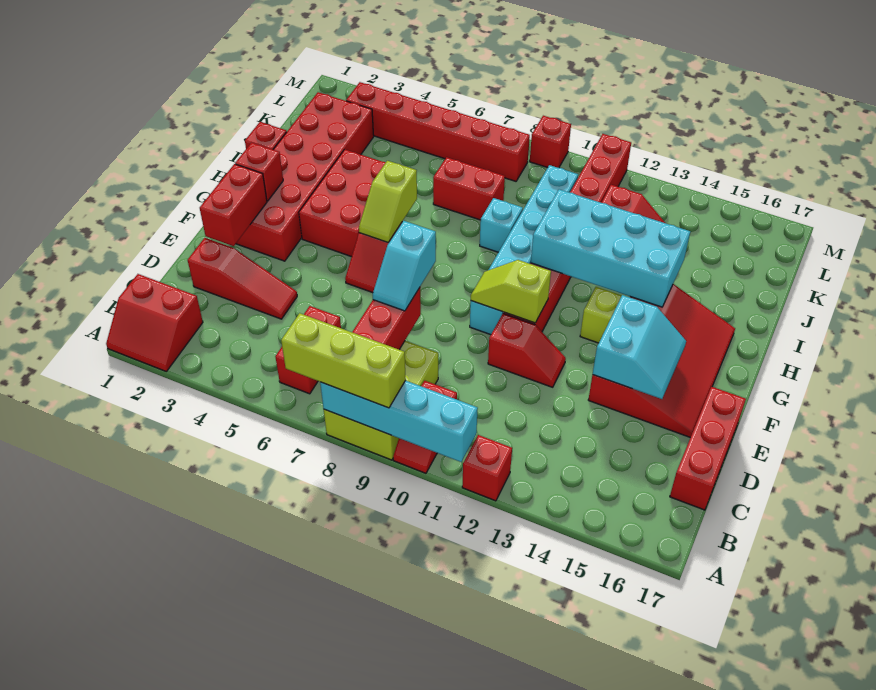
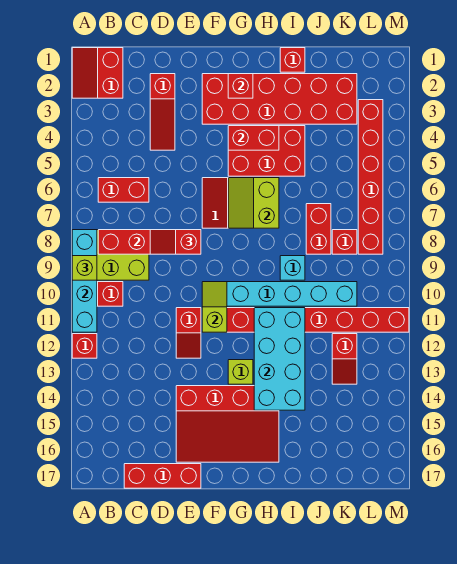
lime brick A7:A9 level 3 -> lime brick A9 level 3
cyan slope D8:E8 level 3 top E -> red slope D8:E8 level 3 top E
red brick E2:F2 level 2 -> red brick G4:H4 level 2
cyan slope E14:F15 level 2 top 14 -> none
lime slope G6:H6 level 2 top H -> lime slope G6:H7 level 2 top H
red brick M9 level 1 -> red brick K8 level 1

